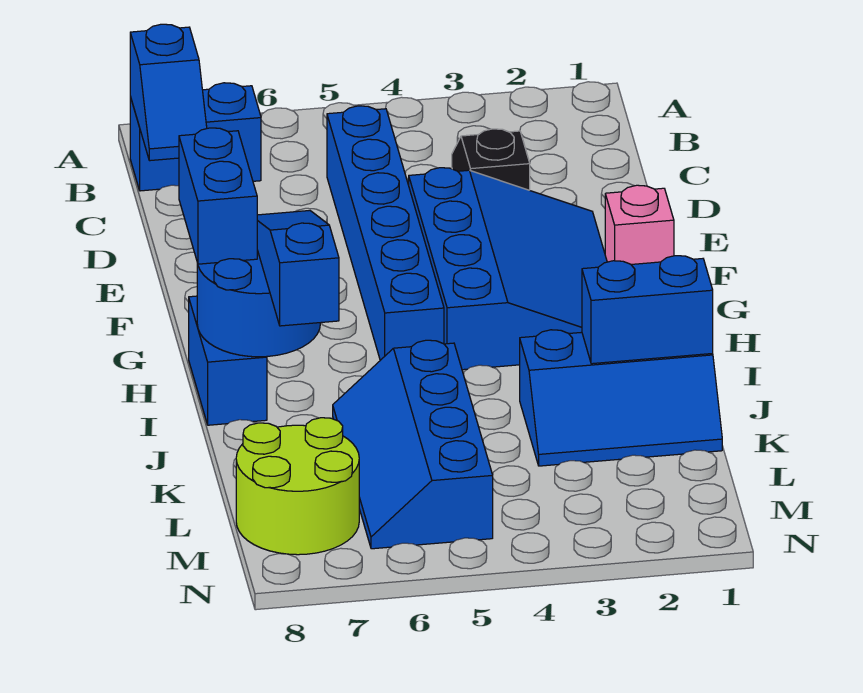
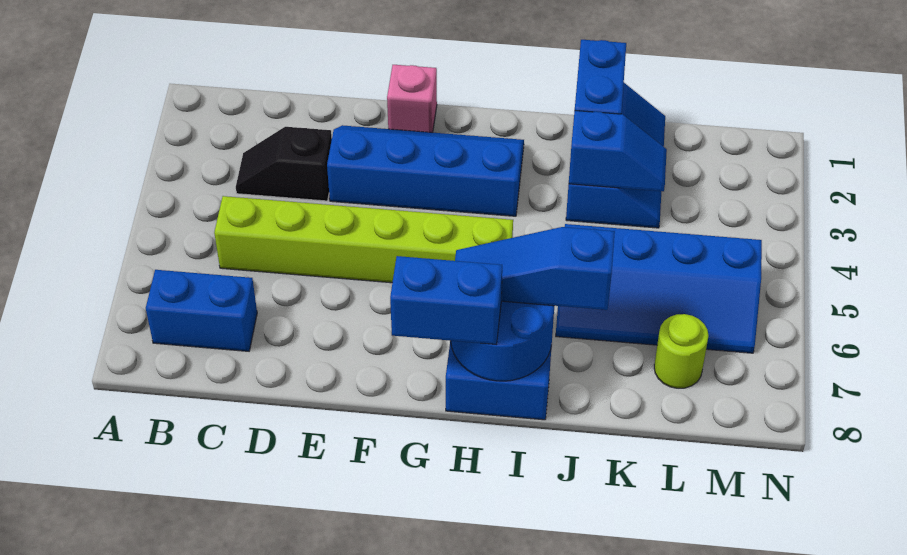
blue brick B7:B8 level 1 -> blue brick B7:C7 level 1
blue slope B8:C8 level 2 top B -> blue slope J3:K3 level 2 top J
blue brick C5:H5 level 1 -> lime brick C5:H5 level 1
blue slope E2:H4 level 1 top 4 -> blue slope E2:H3 level 1 top 3
lime round brick L7:M8 level 1 -> lime round brick L7 level 1

